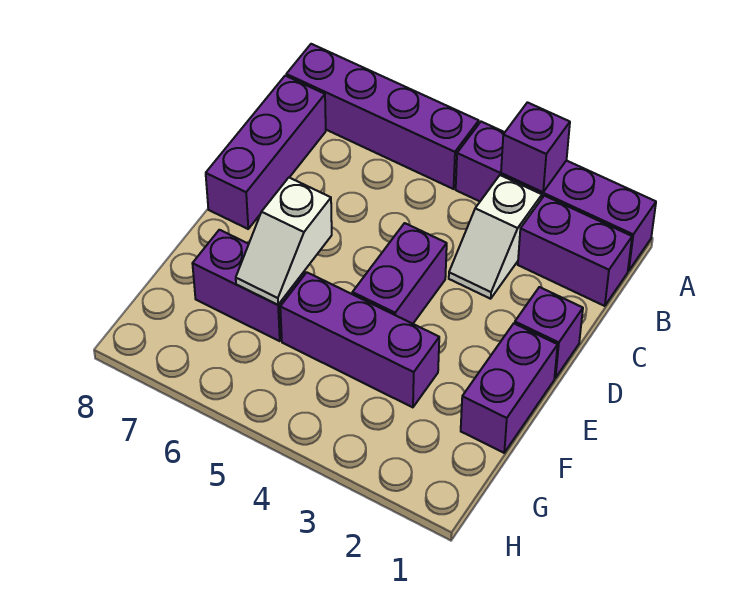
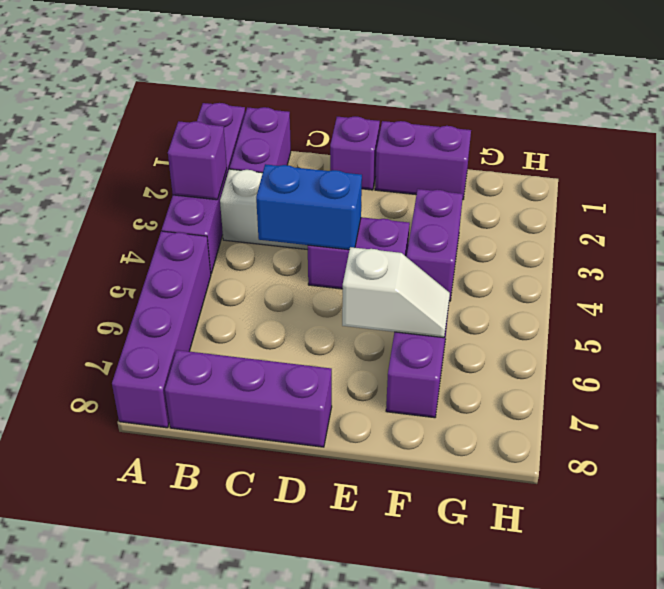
none -> blue brick C4:D4 level 2
purple brick F3:F5 level 1 -> purple brick F3:F4 level 1

